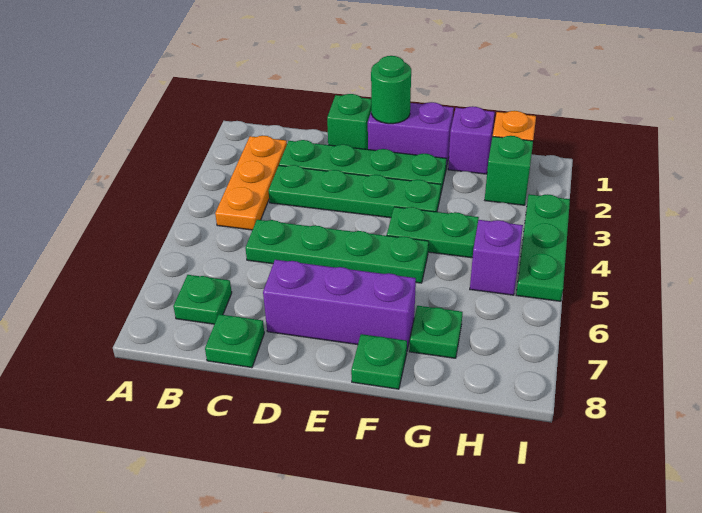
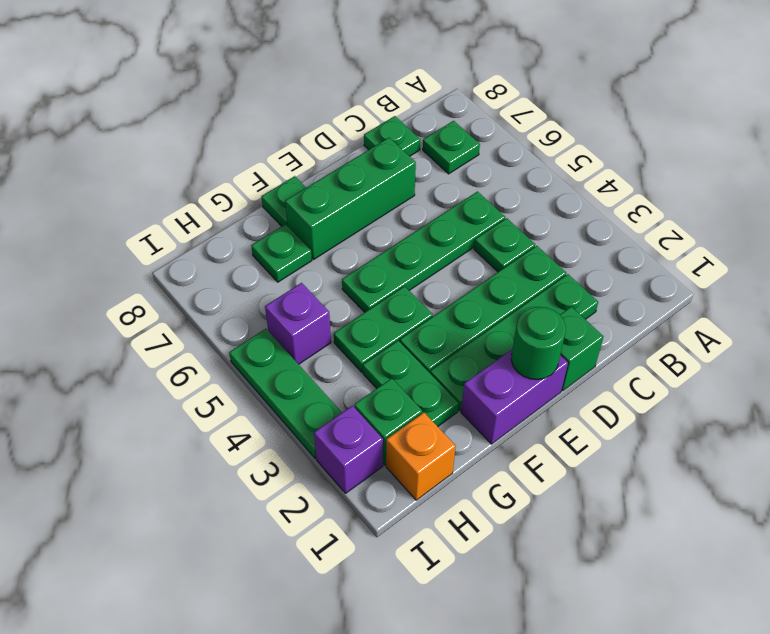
orange plate B2:B4 level 1 -> none
none -> green plate C4 level 1
purple brick D7:F7 level 1 -> green brick D7:F7 level 1
purple brick G1 level 1 -> purple brick I2 level 1
none -> green plate G2:G3 level 1

